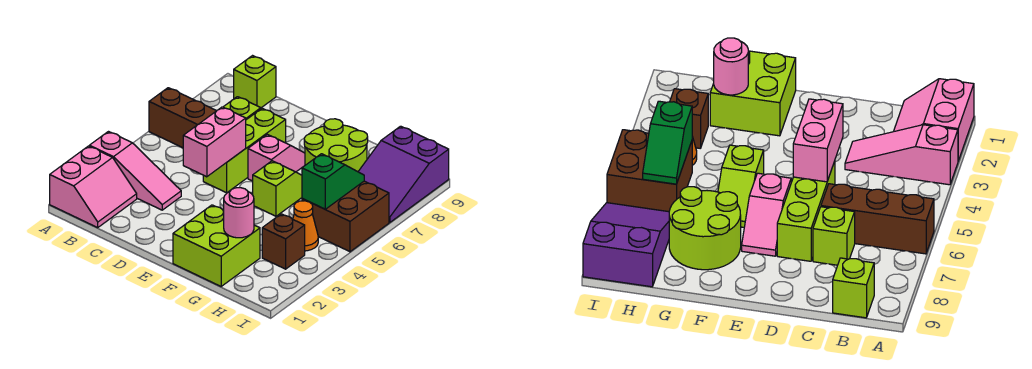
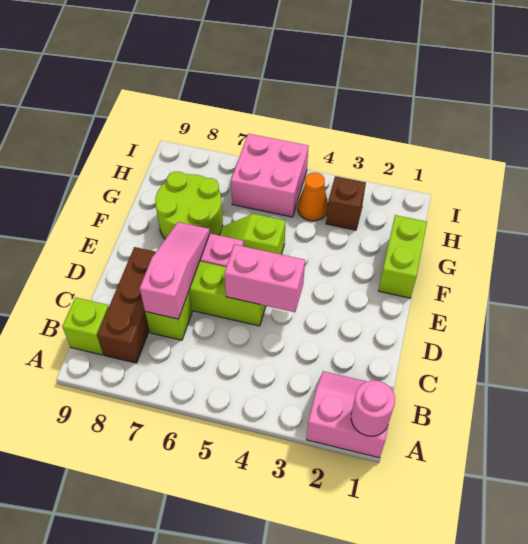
pink slope A3:C3 level 1 top A -> pink slope C7:E7 level 2 top C
brown brick A6:C6 level 1 -> brown brick B8:D8 level 1
lime brick F1:G2 level 1 -> lime brick F1:G1 level 1
pink round brick G2 level 2 -> pink round brick A1 level 2
brown brick H5:I6 level 1 -> pink brick H5:I6 level 1
green slope H5:H6 level 2 top 5 -> none
purple slope H7:I9 level 1 top 9 -> none

